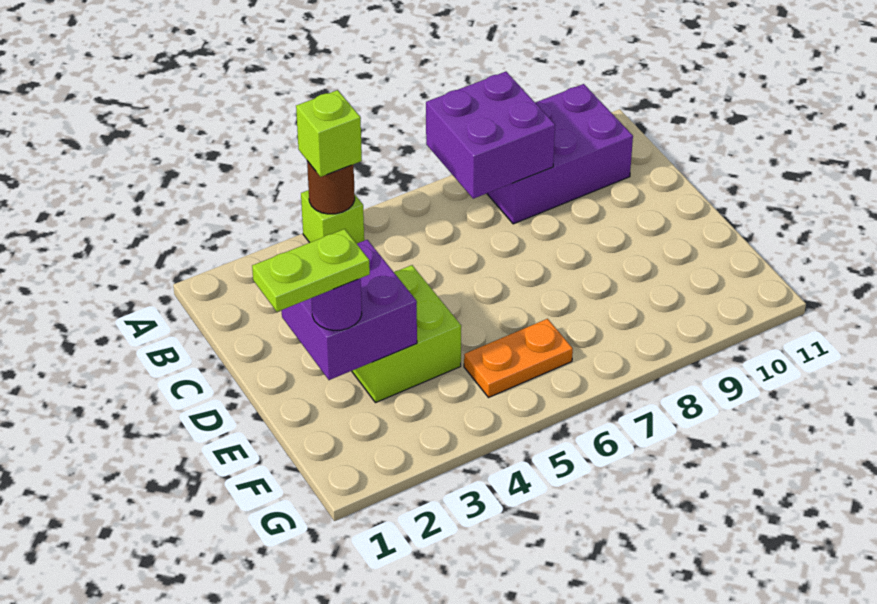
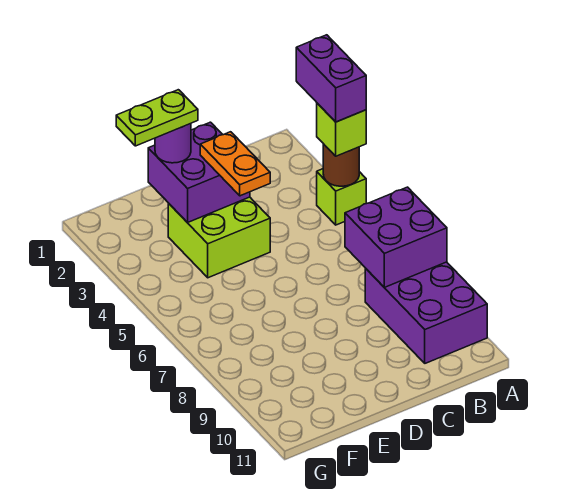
none -> purple brick A3:A4 level 4
lime plate E1:E2 level 4 -> lime plate E2:F2 level 4
orange plate F5:F6 level 1 -> orange plate D3:D4 level 3

